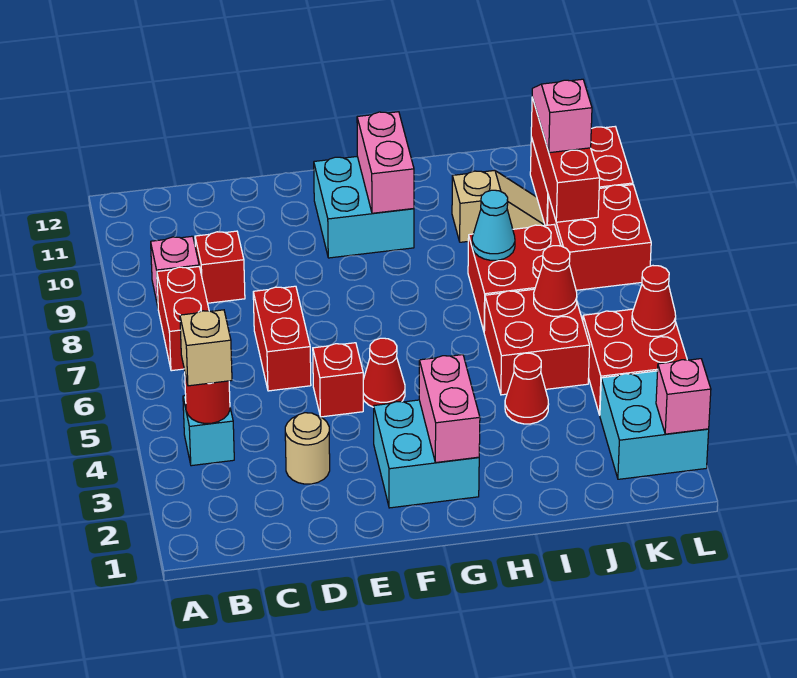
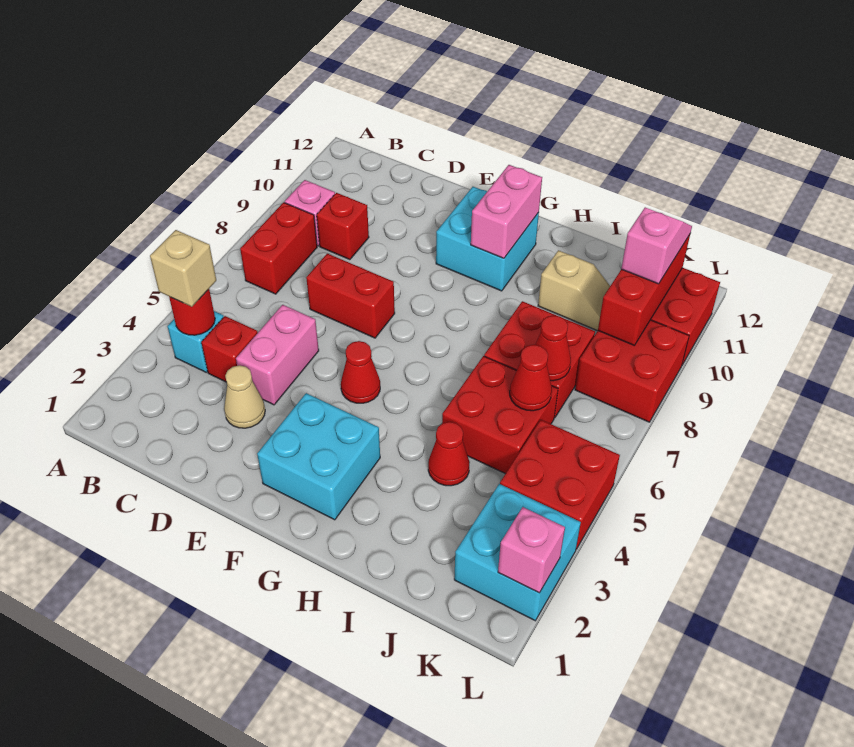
tan round brick D3 level 1 -> tan cone D3 level 1
red brick D6:D7 level 1 -> red brick D7:E7 level 1
red brick E5 level 1 -> red brick C4 level 1
pink brick G2:G3 level 2 -> pink brick D4:D5 level 1
cyan cone I8 level 2 -> none
red cone L5 level 2 -> red cone J7 level 2

